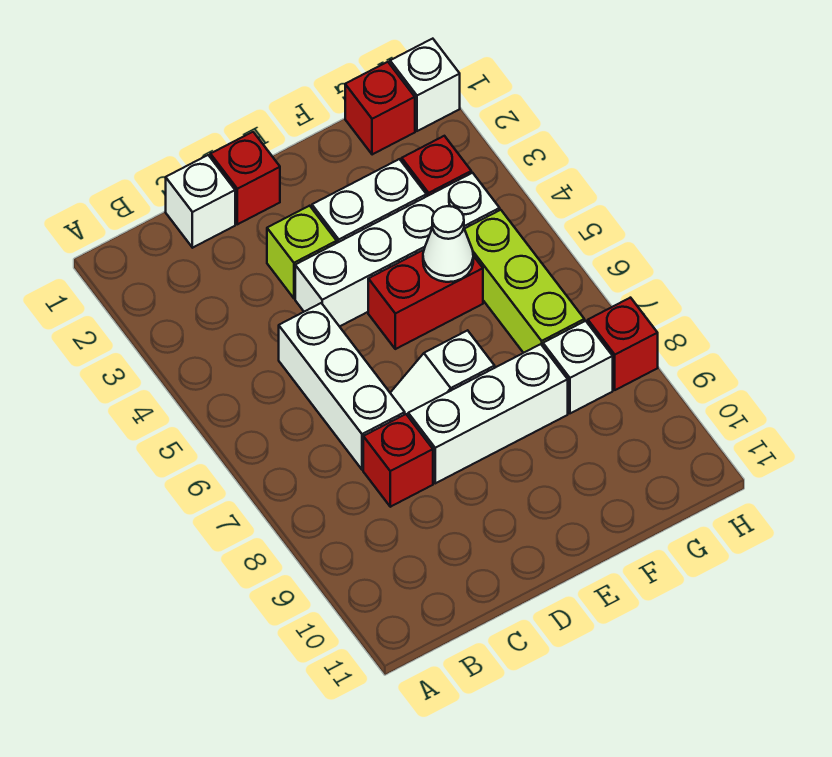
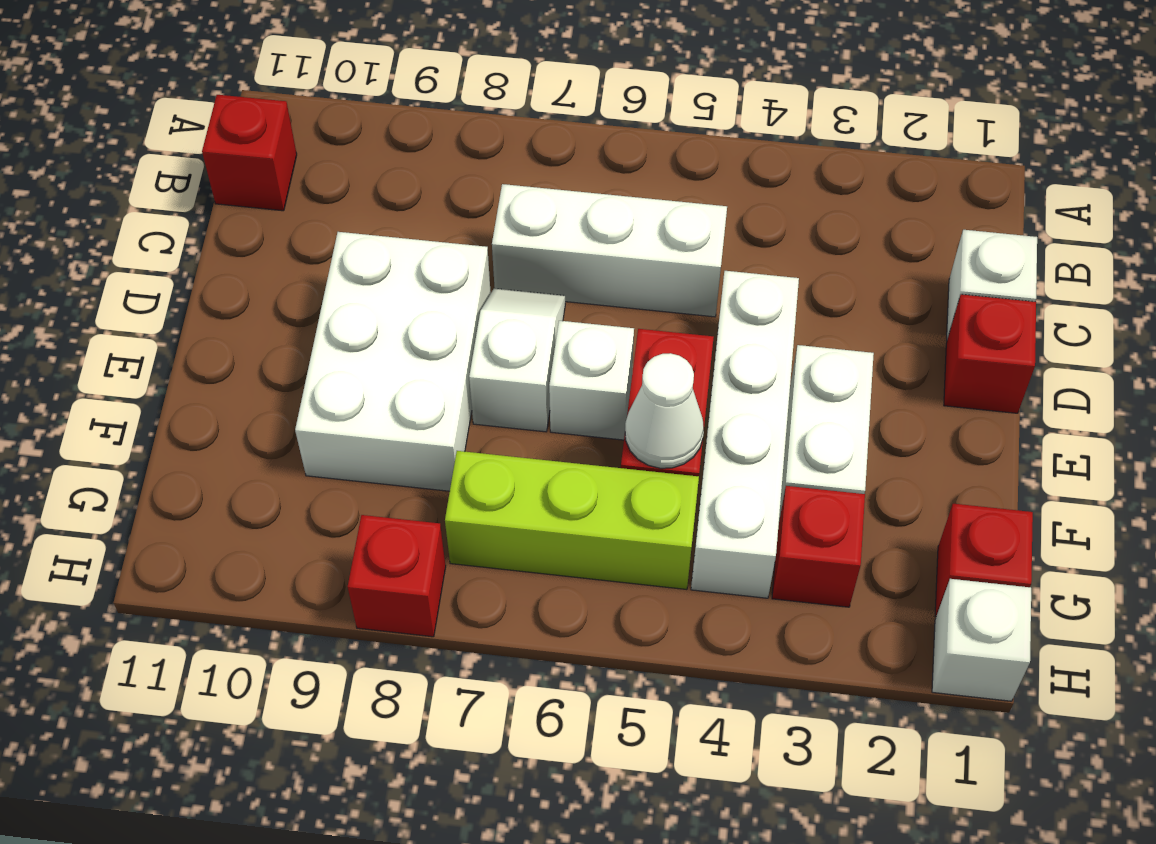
red brick C8 level 1 -> red brick B11 level 1
lime brick D3 level 1 -> none
white brick D8:F8 level 1 -> white brick D8:F9 level 1
white brick G8 level 1 -> white brick E6 level 1

